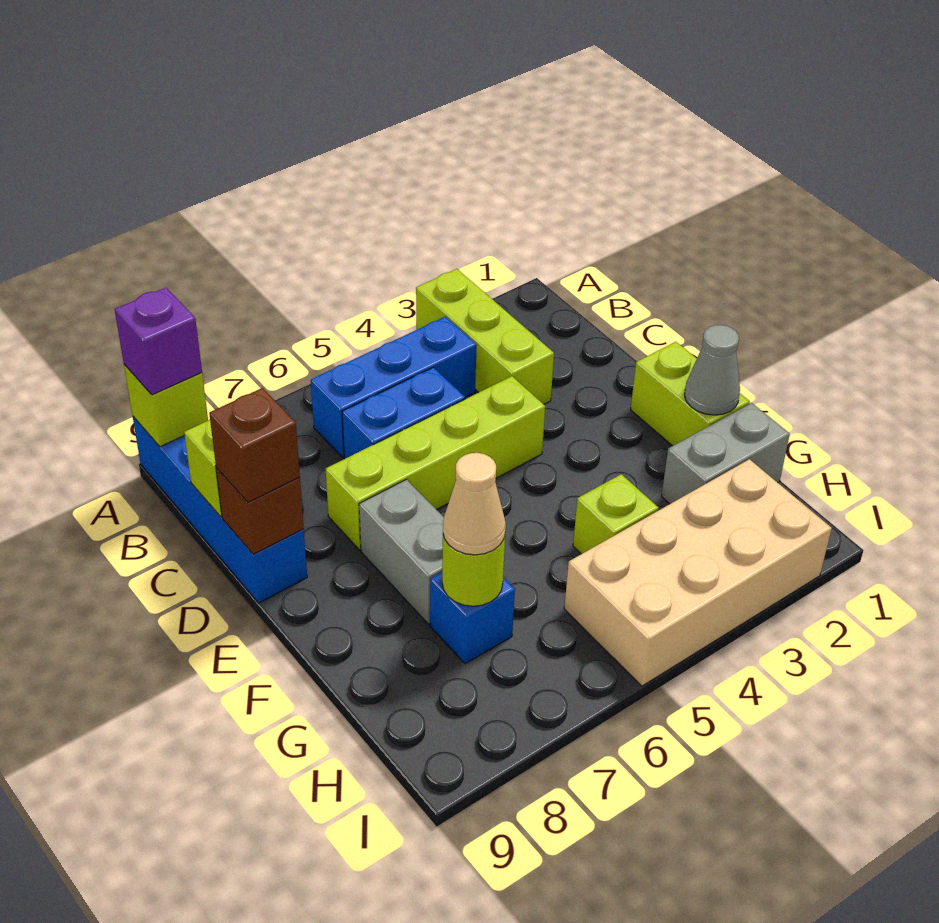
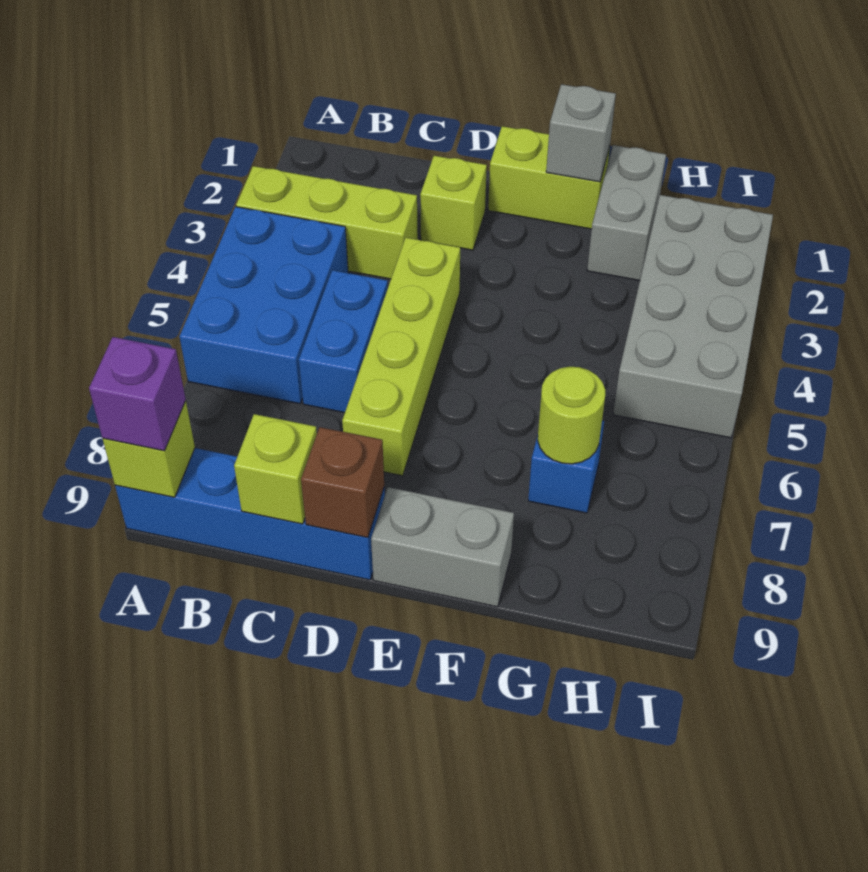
blue brick B4:B6 level 1 -> blue brick A4:B6 level 1
brown brick D9 level 3 -> none
grey brick E7:F7 level 1 -> grey brick E9:F9 level 1
grey cone F1 level 2 -> grey brick F1 level 2
lime brick G4 level 1 -> lime brick D2 level 1
tan cone G7 level 3 -> none
tan brick H2:I5 level 1 -> grey brick H2:I5 level 1

